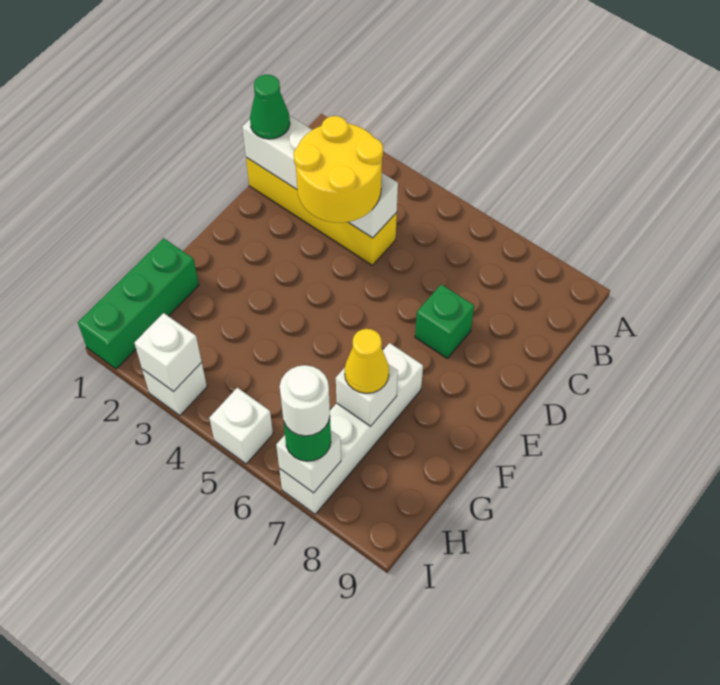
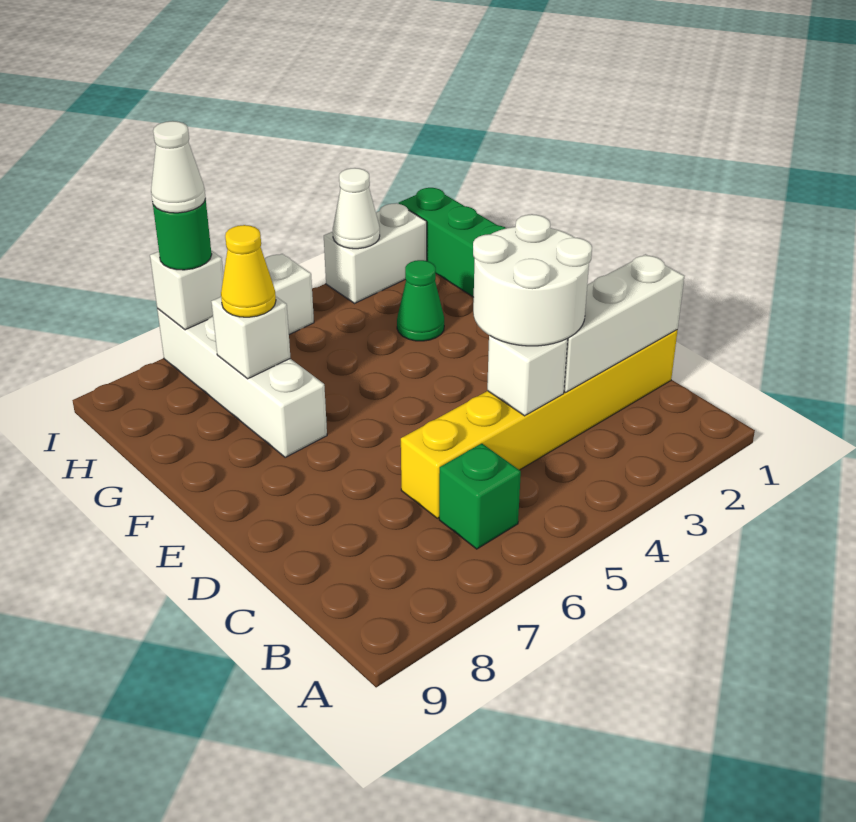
yellow brick C1:C4 level 1 -> yellow brick C1:C6 level 1
green cone C1 level 3 -> green cone G3 level 1
yellow round brick C3:D4 level 3 -> white round brick C3:D4 level 3
green brick D7 level 1 -> green brick B6 level 1
white brick I3 level 1 -> white brick I2:I3 level 1
white brick I3 level 2 -> white cone I3 level 2
white round brick I7 level 4 -> white cone I7 level 4

